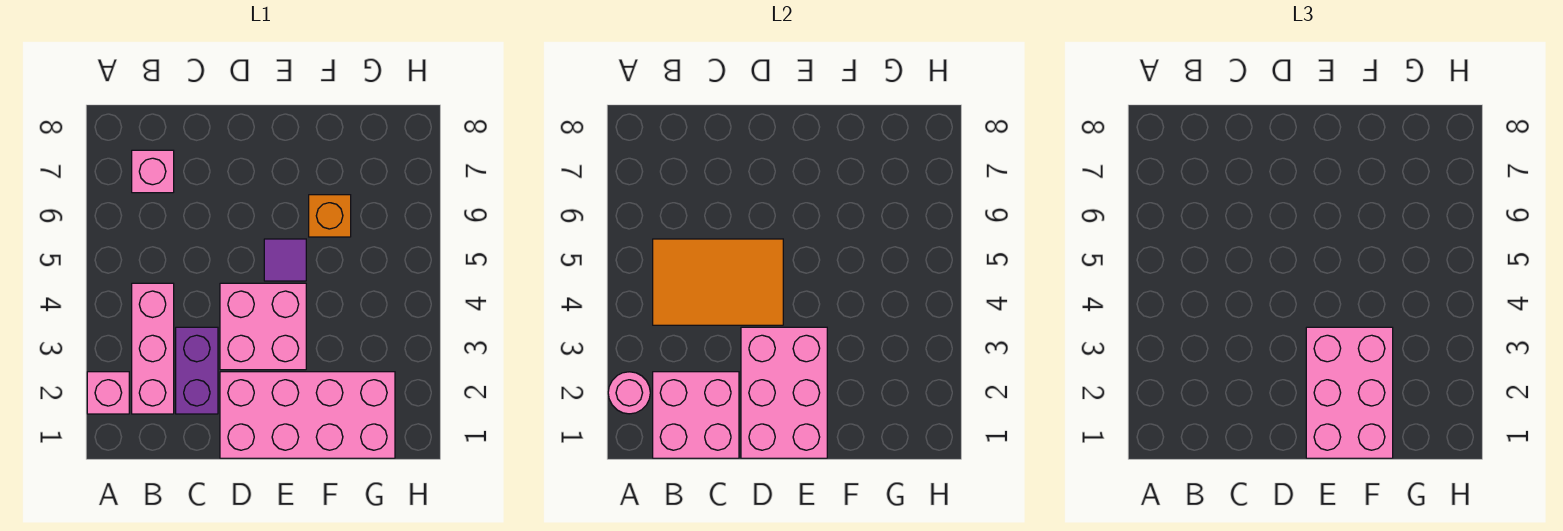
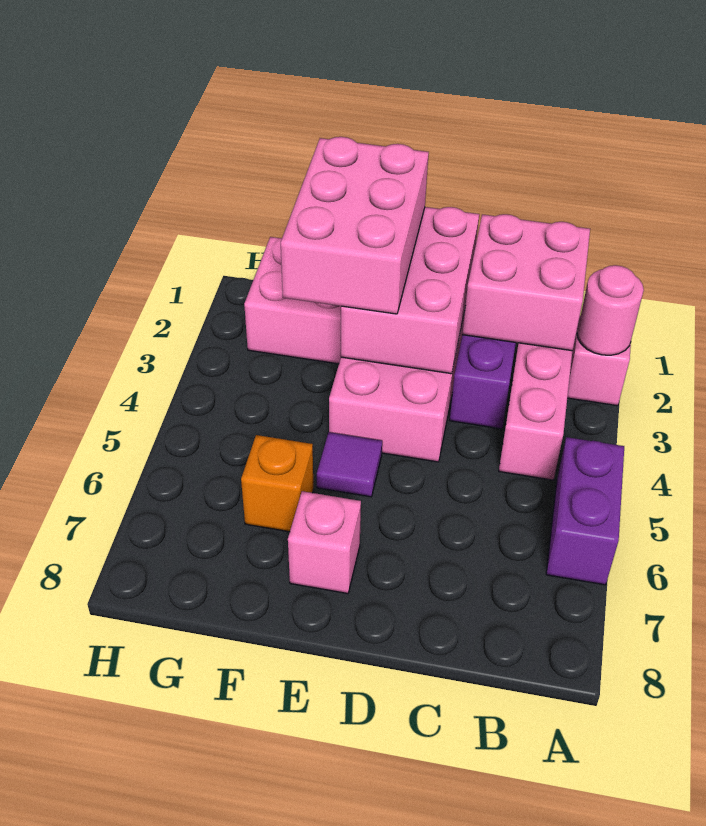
none -> purple brick A5:A6 level 1
orange tile B4:D5 level 2 -> none
pink brick B7 level 1 -> pink brick E7 level 1

